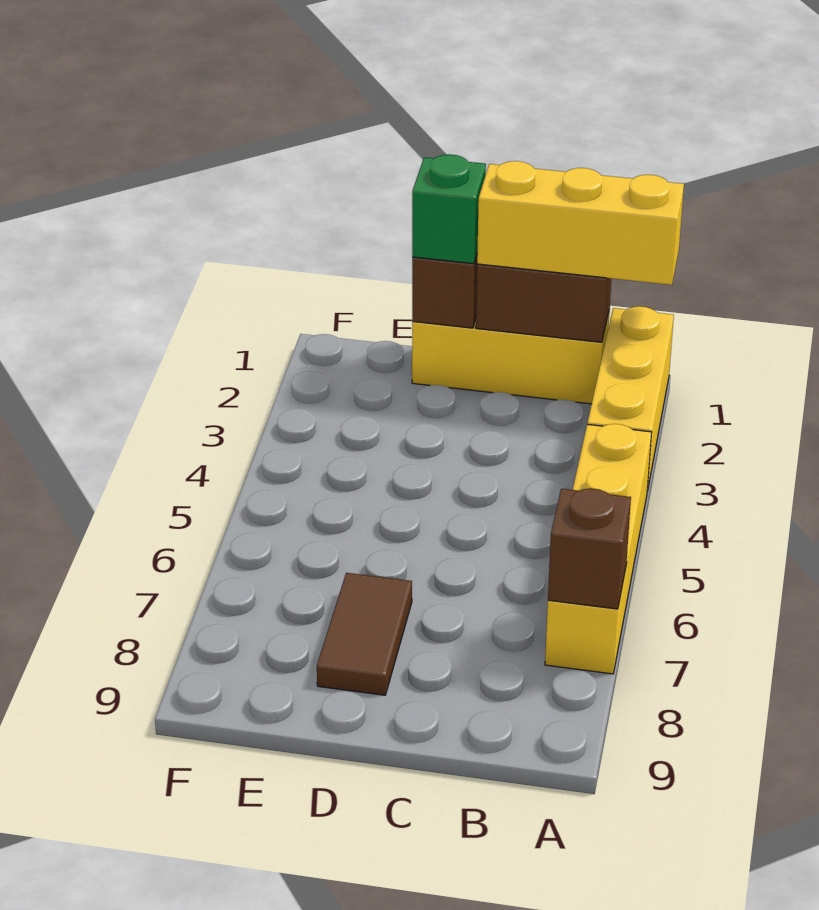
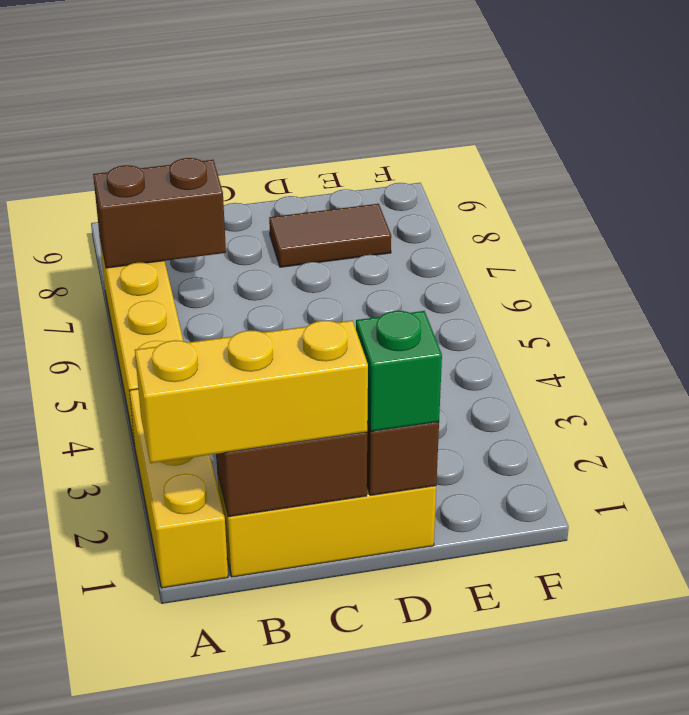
brown brick A7 level 2 -> brown brick A7:B7 level 2
brown tile D7:D8 level 1 -> brown tile D8:E8 level 1

